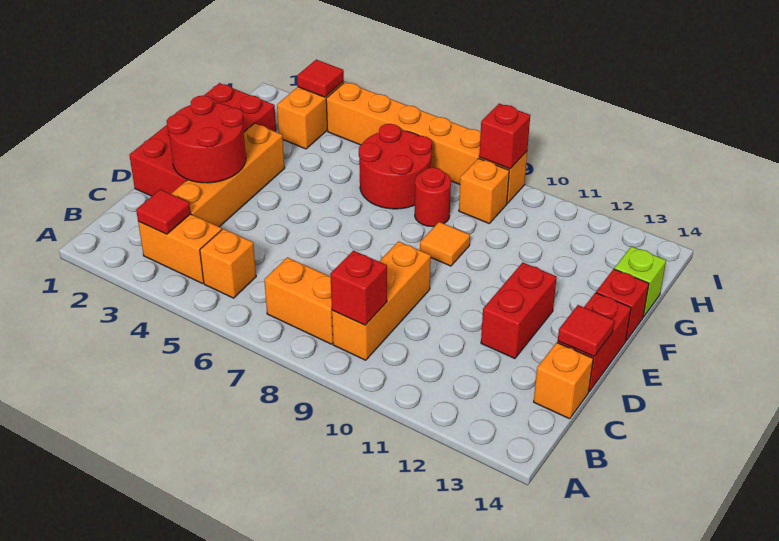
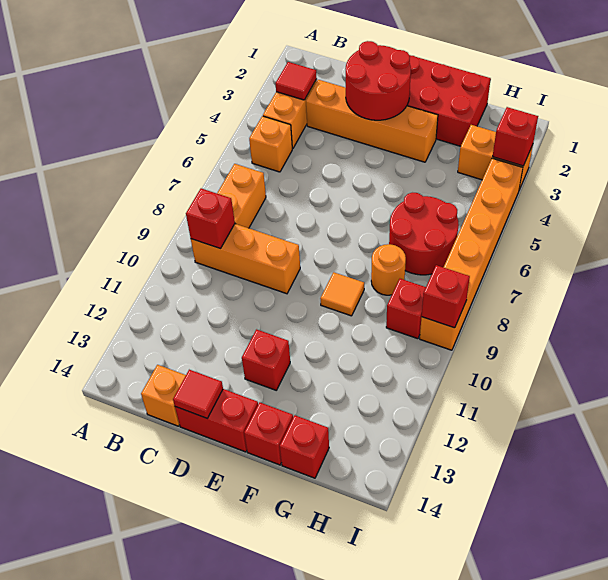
red brick D12:E12 level 1 -> red brick E12 level 1
red round brick G8 level 1 -> orange round brick G8 level 1
lime brick G14 level 1 -> red brick G14 level 1
orange brick H9 level 1 -> red brick H9 level 1
red tile I3 level 2 -> red brick I3 level 2

